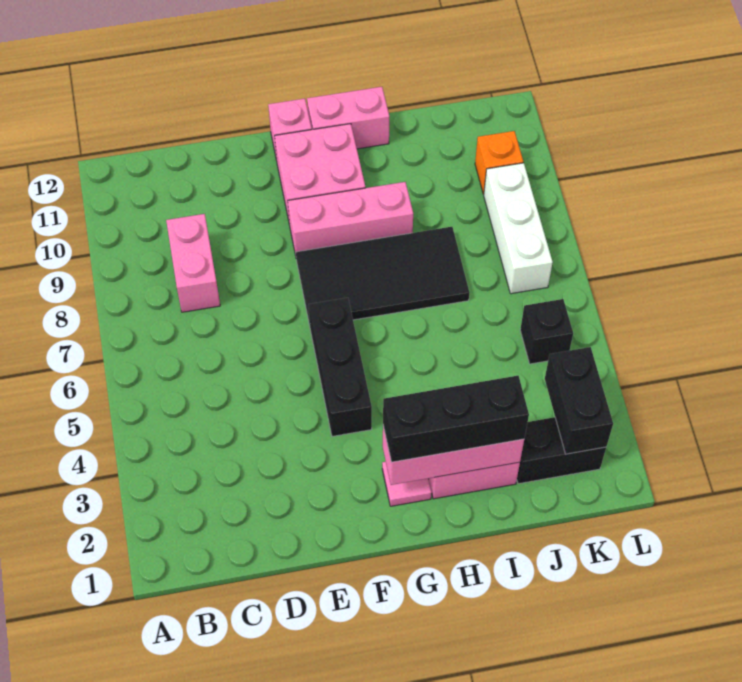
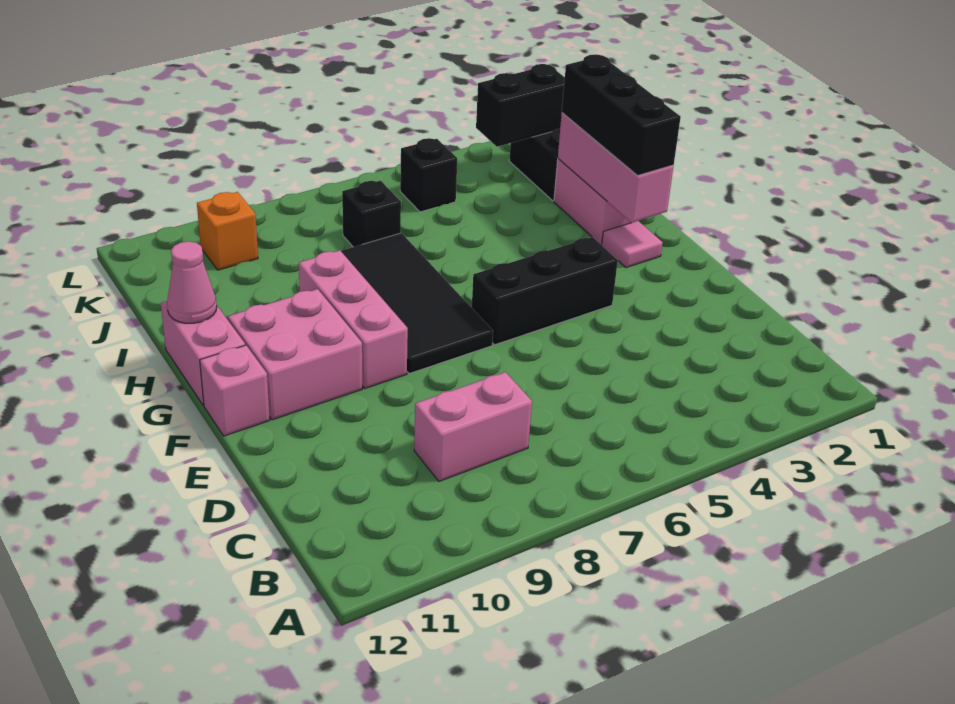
none -> pink cone H12 level 2
none -> black brick J7 level 1
white brick K7:K9 level 1 -> none

